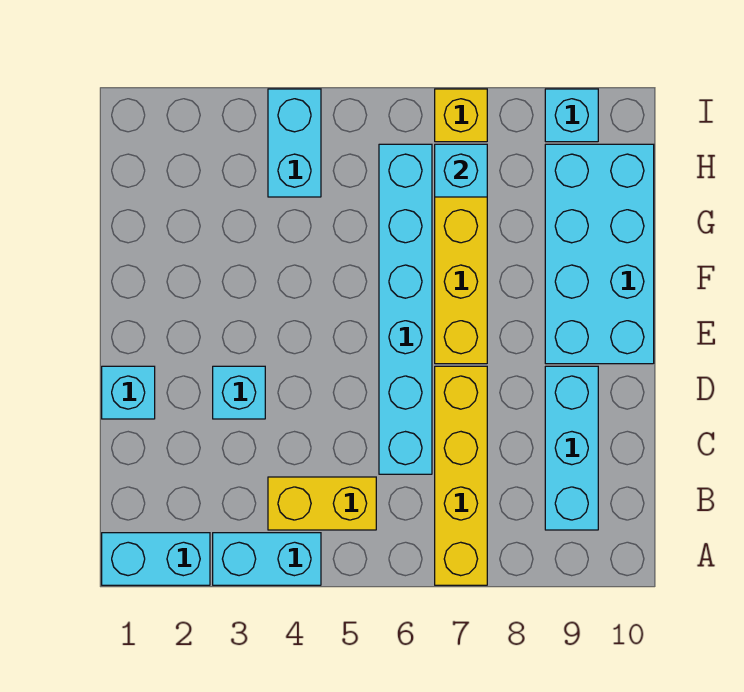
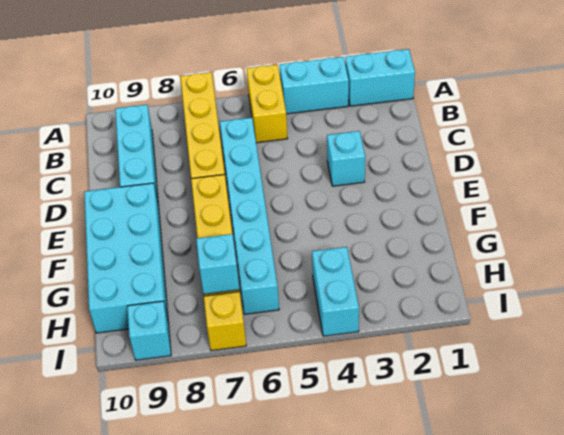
yellow brick B4:B5 level 1 -> yellow brick A5:B5 level 1
cyan brick D1 level 1 -> none

